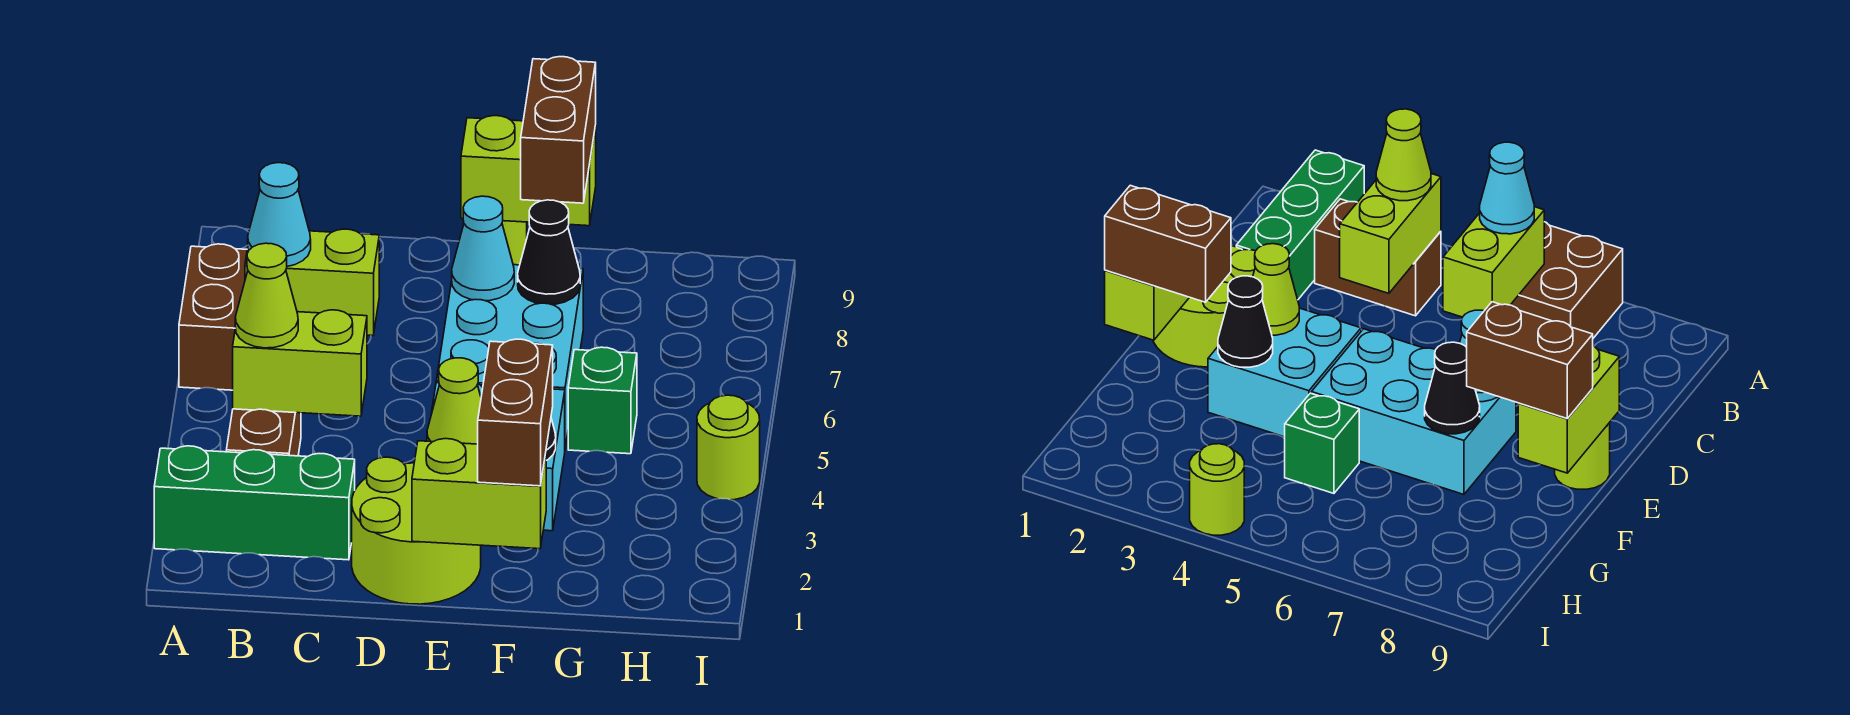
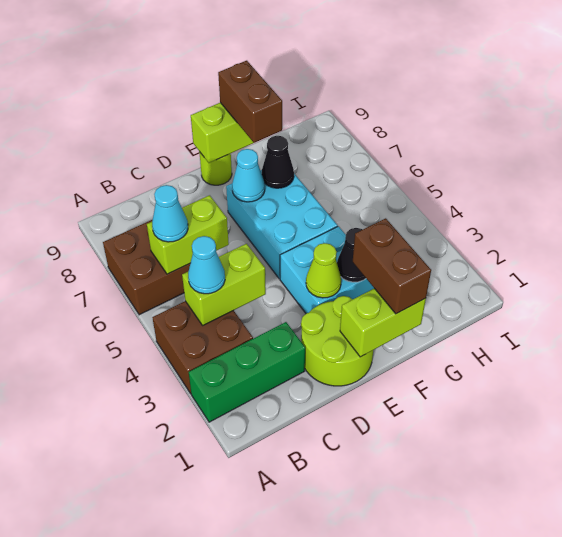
brown brick B3:B4 level 1 -> brown brick A3:B4 level 1
lime cone B4 level 3 -> cyan cone B4 level 3
green brick G5 level 1 -> none
lime round brick I4 level 1 -> none

